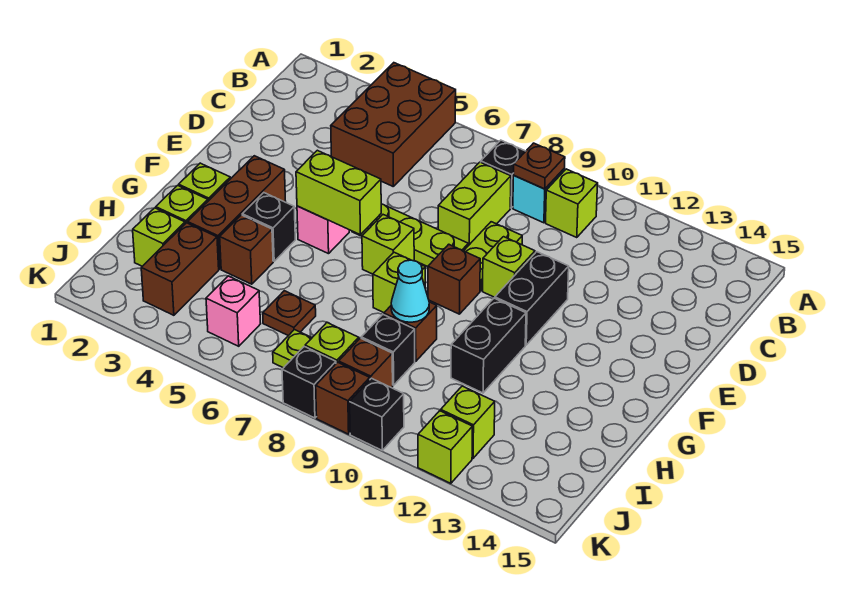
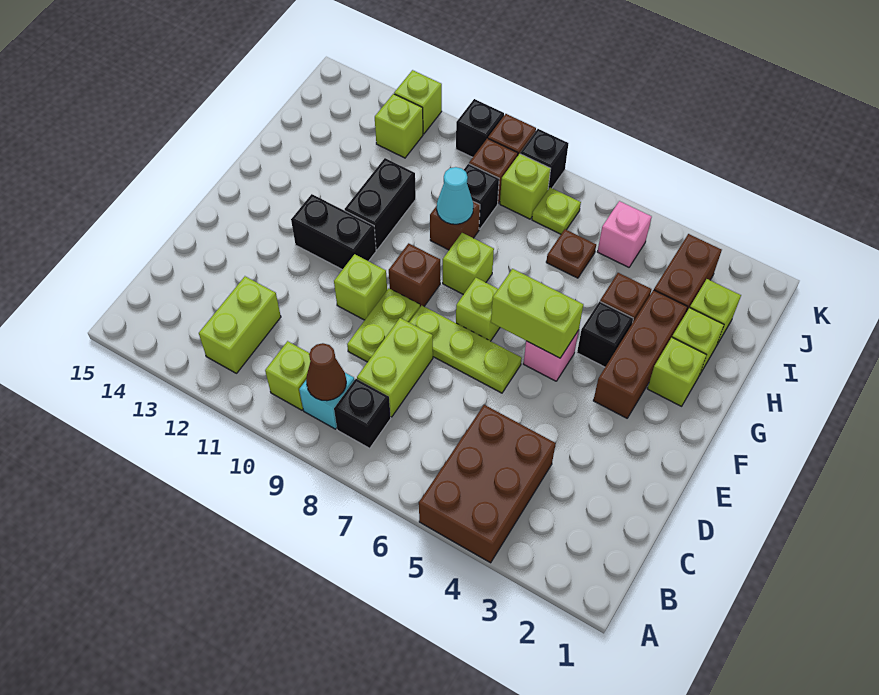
brown plate B9 level 2 -> brown cone B9 level 2
none -> lime brick B12:C12 level 1
black brick E11:F11 level 1 -> black brick F11:F12 level 1

